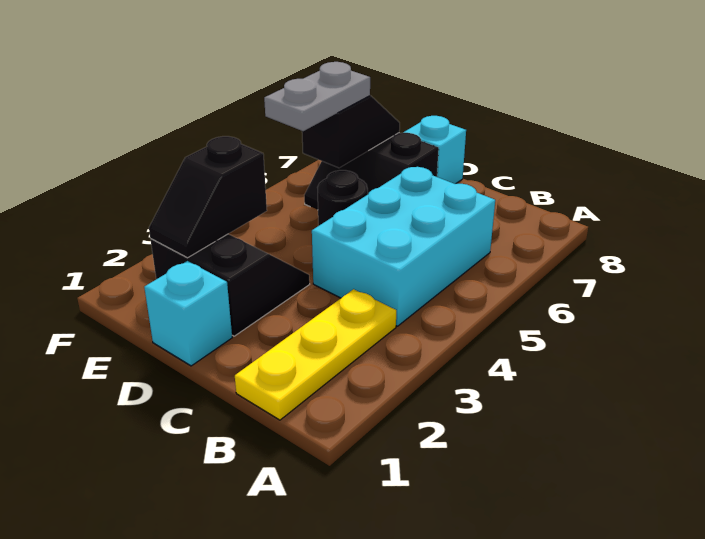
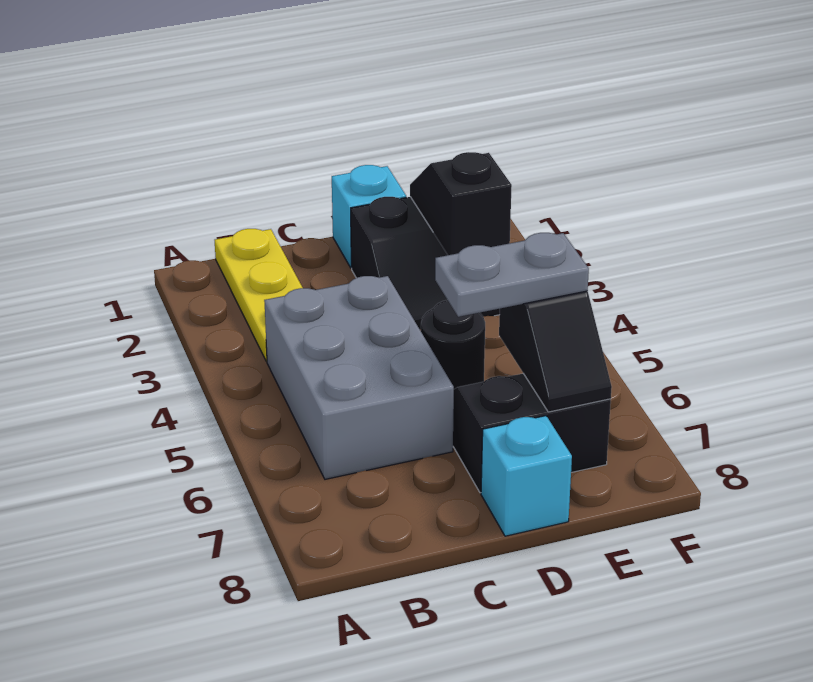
cyan brick B4:C6 level 1 -> grey brick B4:C6 level 1
grey plate E5:E6 level 3 -> grey plate D6:E6 level 3

